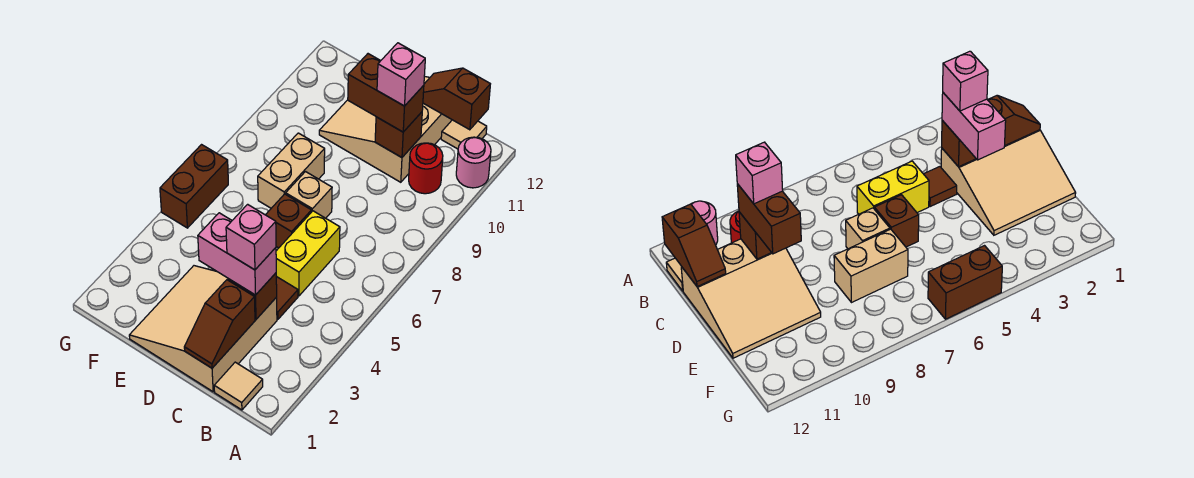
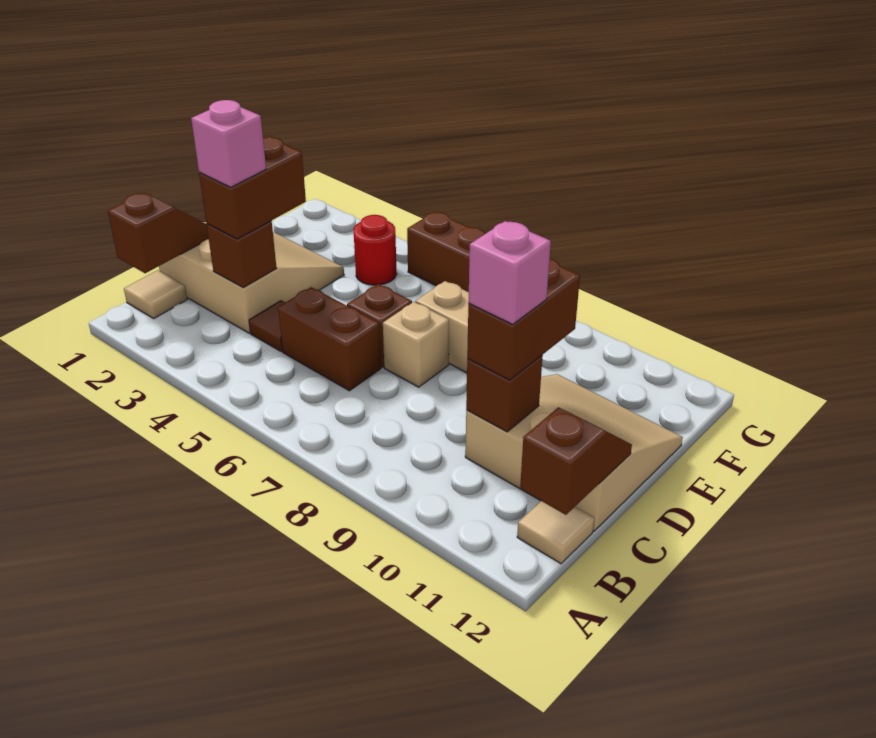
pink round brick A11 level 1 -> none
red round brick B10 level 1 -> red round brick F4 level 1
brown slope C1:C2 level 2 top 2 -> brown slope B1:C1 level 2 top B
pink brick C3:D3 level 3 -> brown brick C3:D3 level 3
yellow brick C5:C6 level 1 -> brown brick C5:C6 level 1

